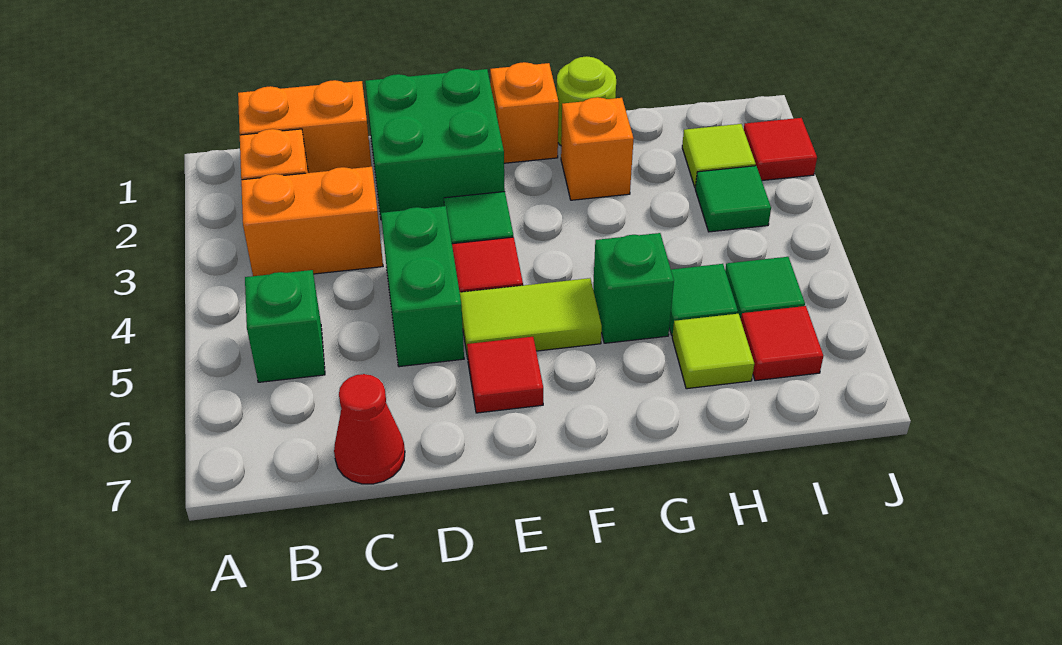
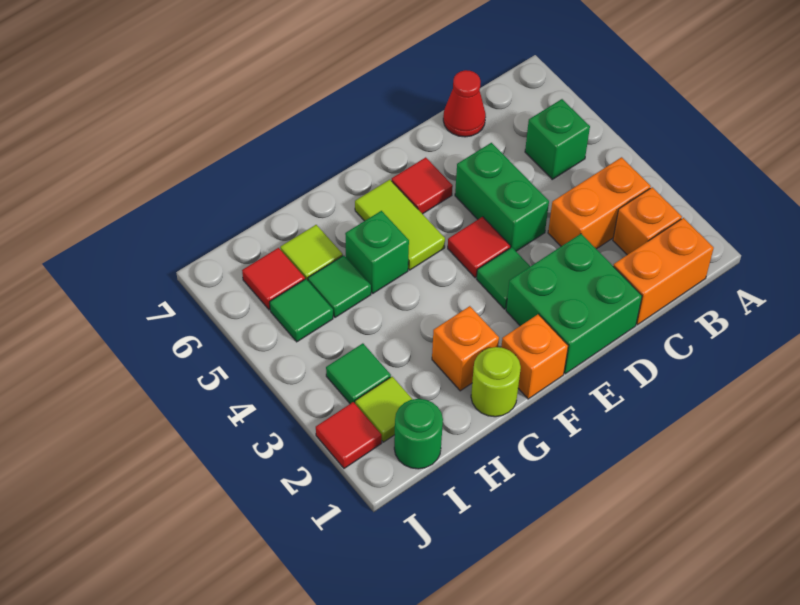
lime tile E5:F5 level 1 -> lime tile F5:F6 level 1
none -> green round brick I1 level 1

